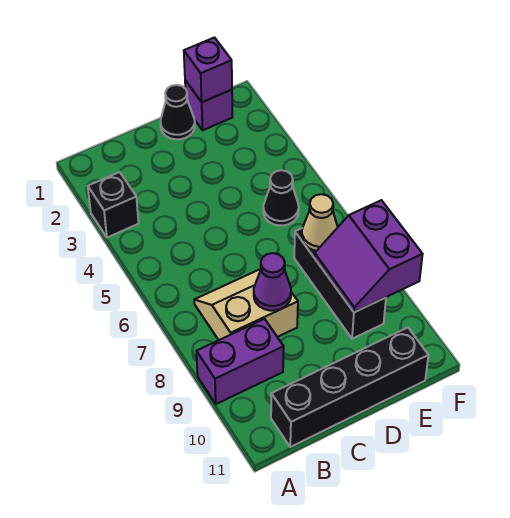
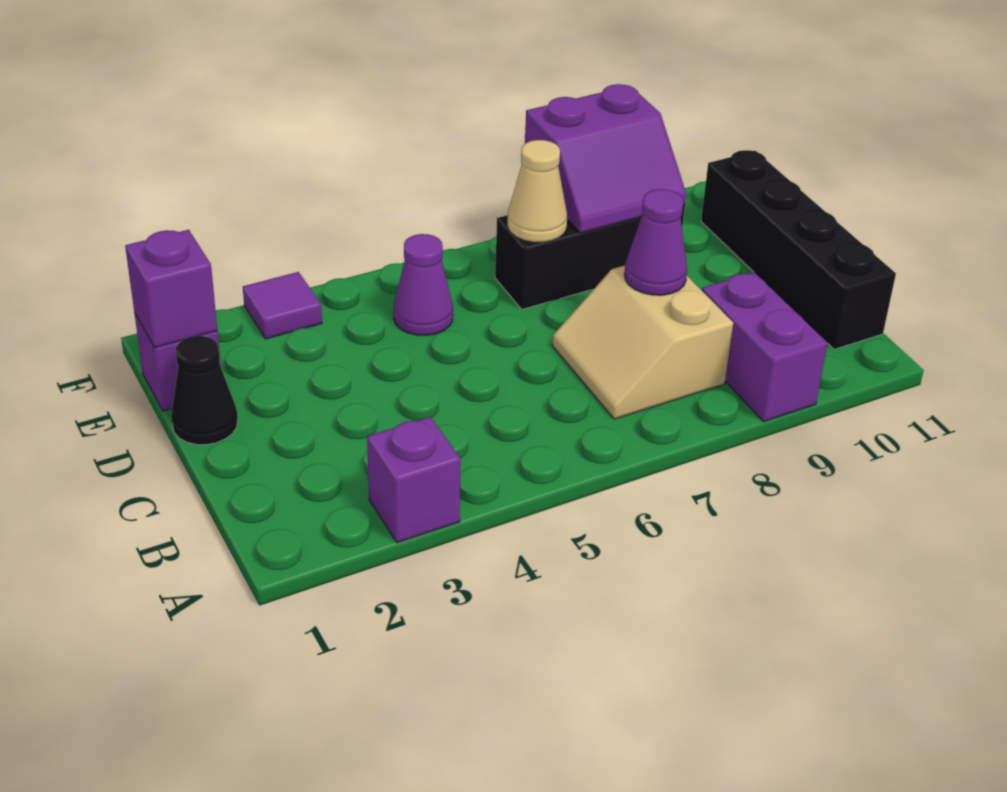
black brick A3 level 1 -> purple brick A3 level 1
black cone E5 level 1 -> purple cone E5 level 1
none -> purple tile F3 level 1

